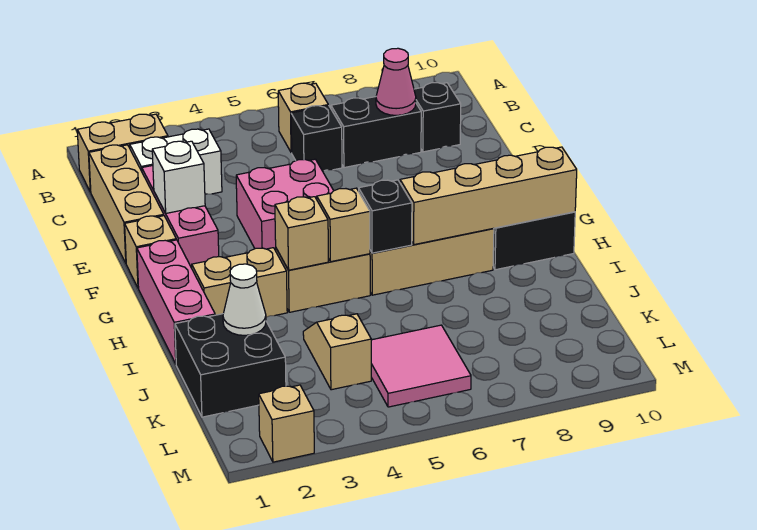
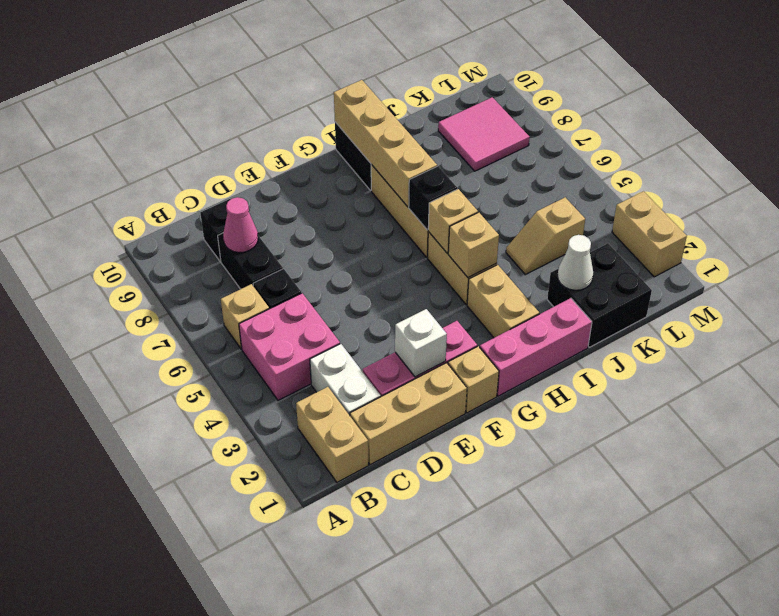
pink brick E4:F5 level 1 -> pink brick B4:C5 level 1
pink tile K5:L6 level 1 -> pink tile K8:L9 level 1
tan brick M2 level 1 -> tan brick M2:M3 level 1

